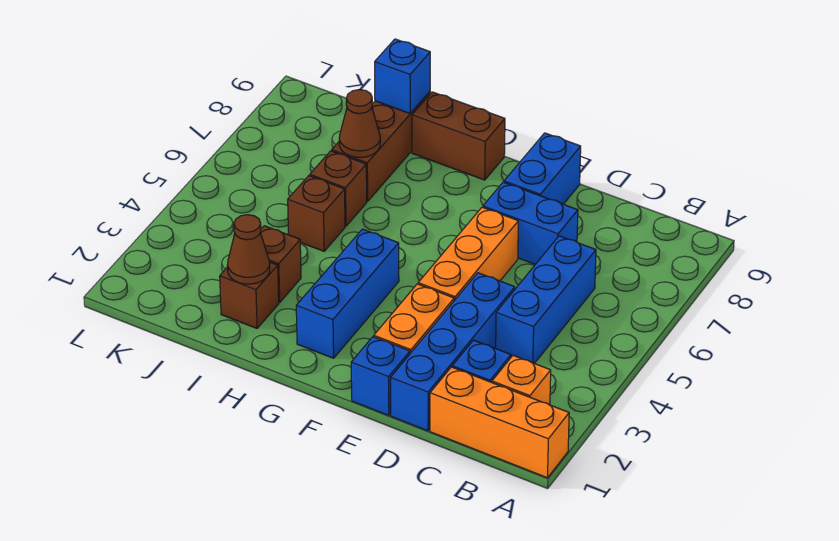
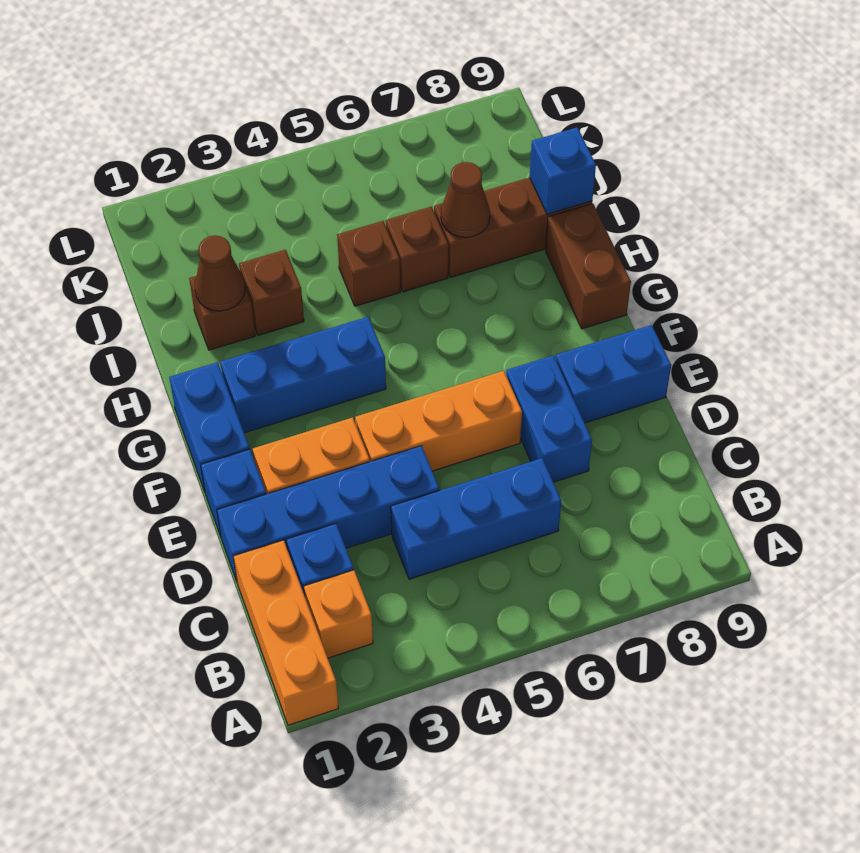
none -> blue brick F1:G1 level 1

